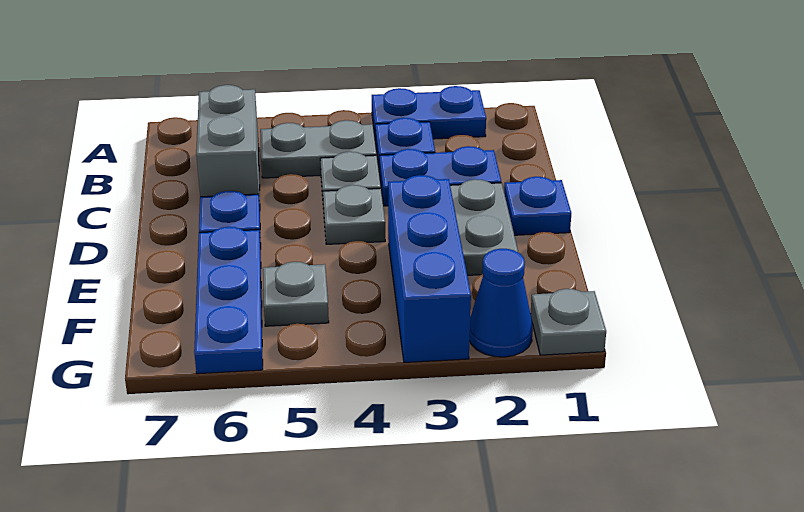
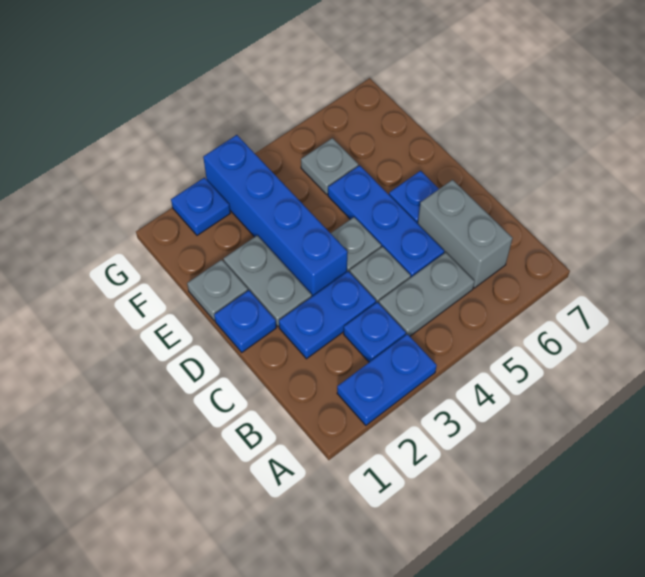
blue brick E3:G3 level 1 -> blue brick D3:G3 level 1
blue plate E6:G6 level 1 -> blue plate C5:E5 level 1
grey plate G1 level 1 -> grey plate E1 level 1
blue cone G2 level 1 -> blue plate G2 level 1

